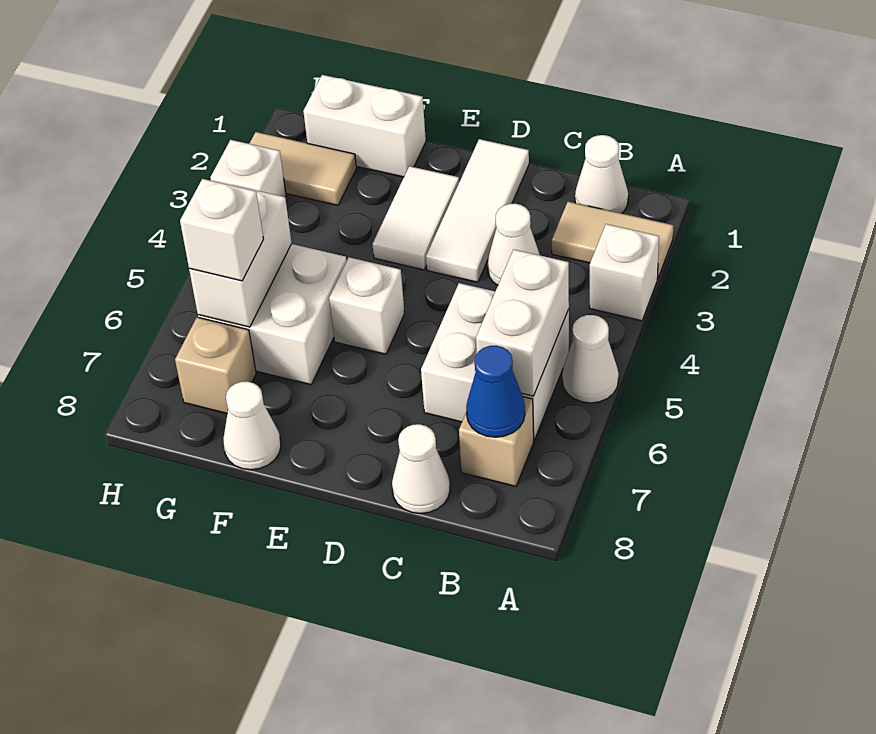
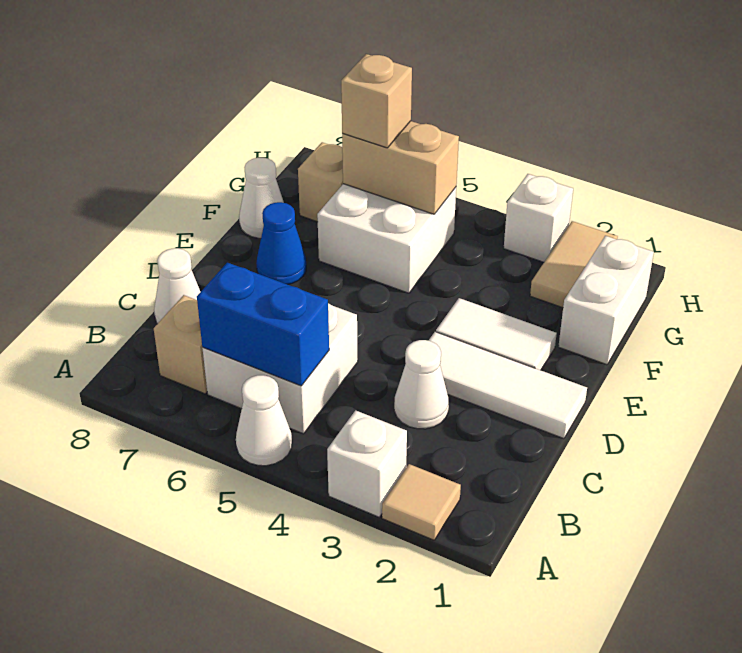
tan tile A2:B2 level 1 -> tan tile A2 level 1
white cone B1 level 1 -> none
white brick B5:B6 level 2 -> blue brick B5:B6 level 2
blue cone B7 level 2 -> blue cone E7 level 1
white brick E5 level 1 -> none
white brick G5:G6 level 2 -> tan brick G5:G6 level 2
white brick G6 level 3 -> tan brick G6 level 3

